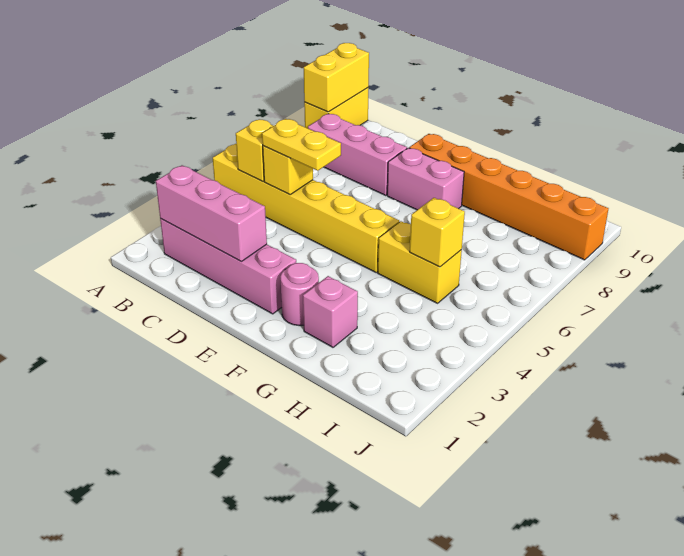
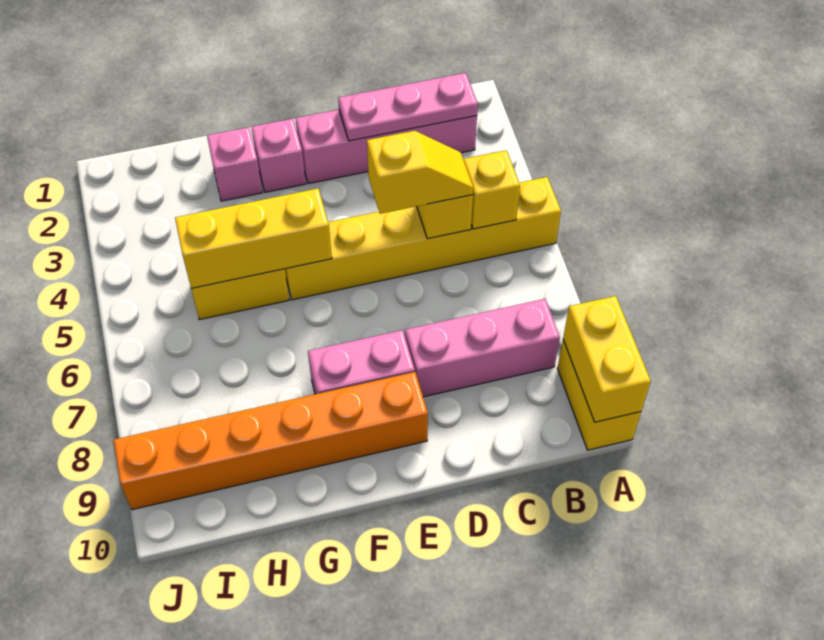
pink brick B2:D2 level 2 -> pink plate B2:D2 level 2
yellow plate C5:D5 level 3 -> yellow slope C5:D5 level 3 top D
pink round brick F2 level 1 -> pink brick F2 level 1
yellow brick H5 level 2 -> yellow brick F5:H5 level 2

